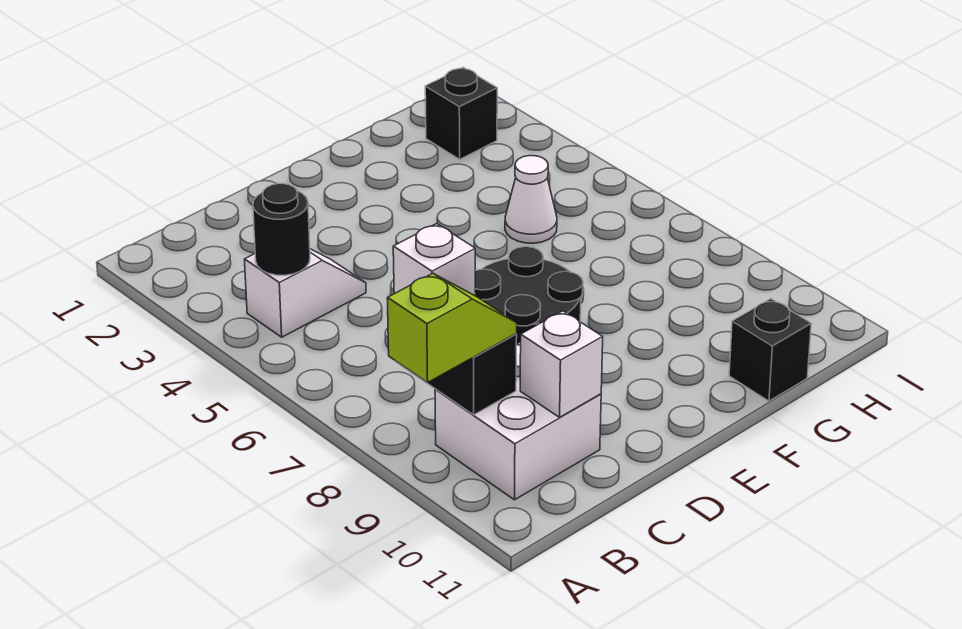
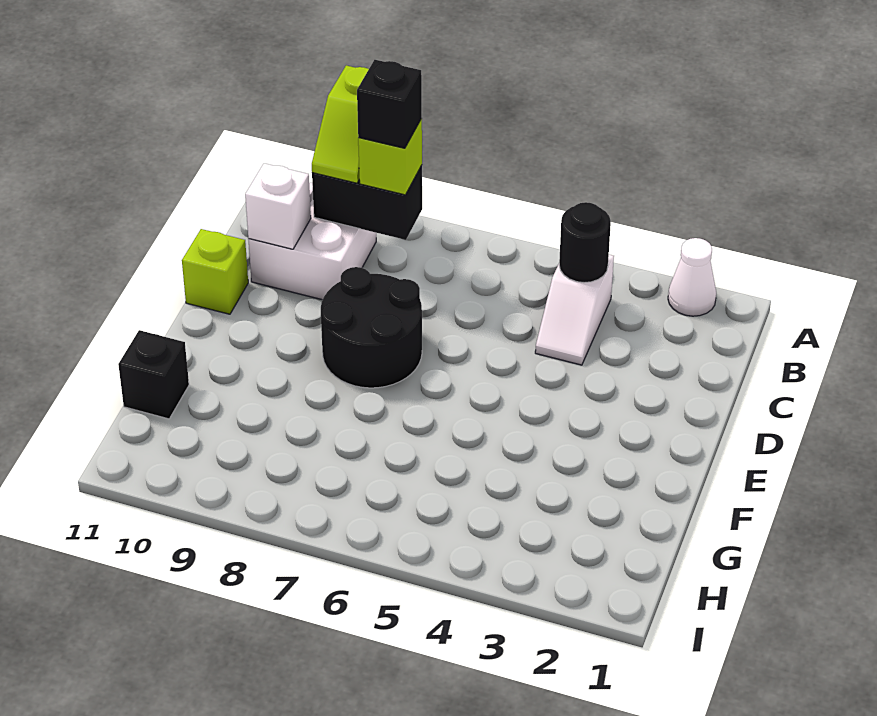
white brick B8 level 3 -> lime brick B8 level 3
none -> lime brick D11 level 1
white cone G5 level 1 -> white cone A2 level 1
black brick H2 level 1 -> black brick B8 level 4

